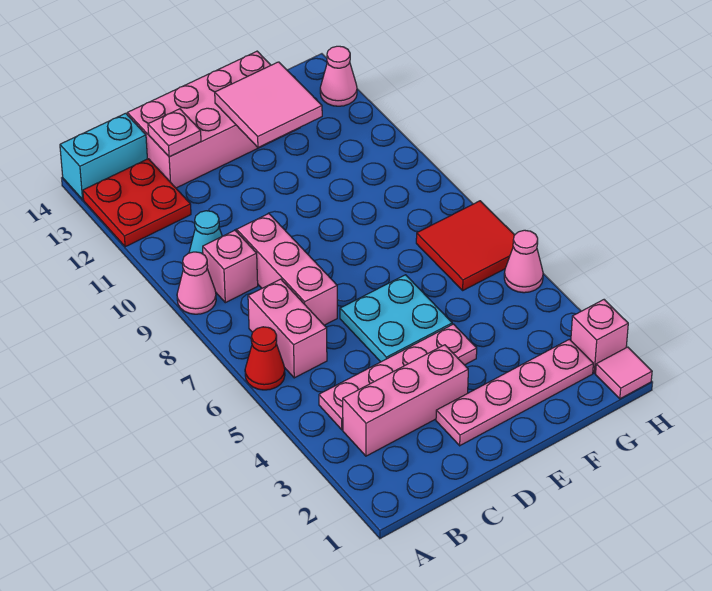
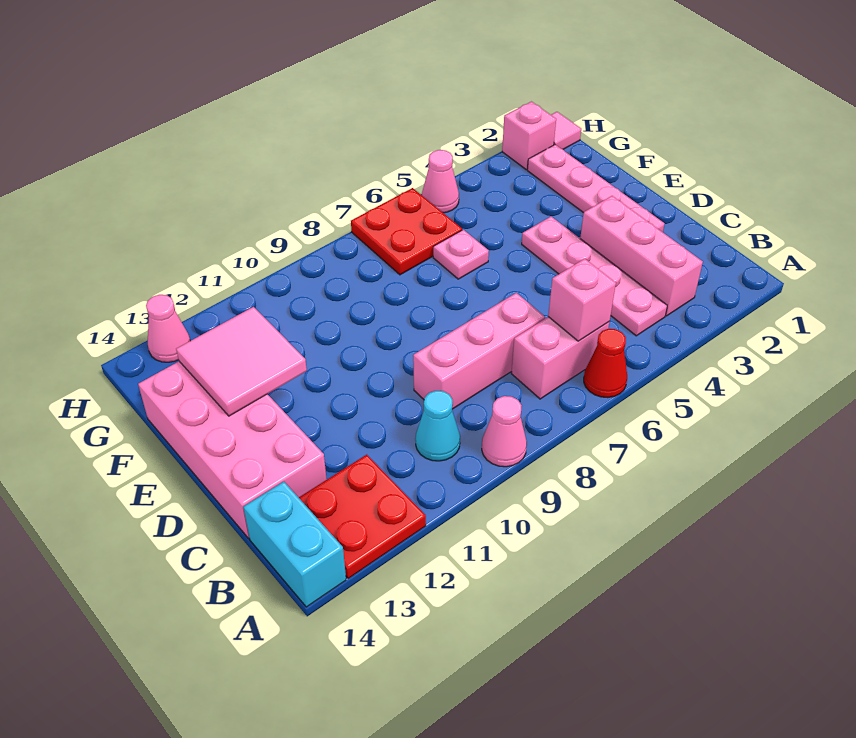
pink brick B9 level 1 -> pink brick B6 level 2
pink plate C13 level 2 -> pink plate F6 level 1
cyan plate D5:E6 level 1 -> none
red tile G6:H7 level 1 -> red plate G6:H7 level 1

